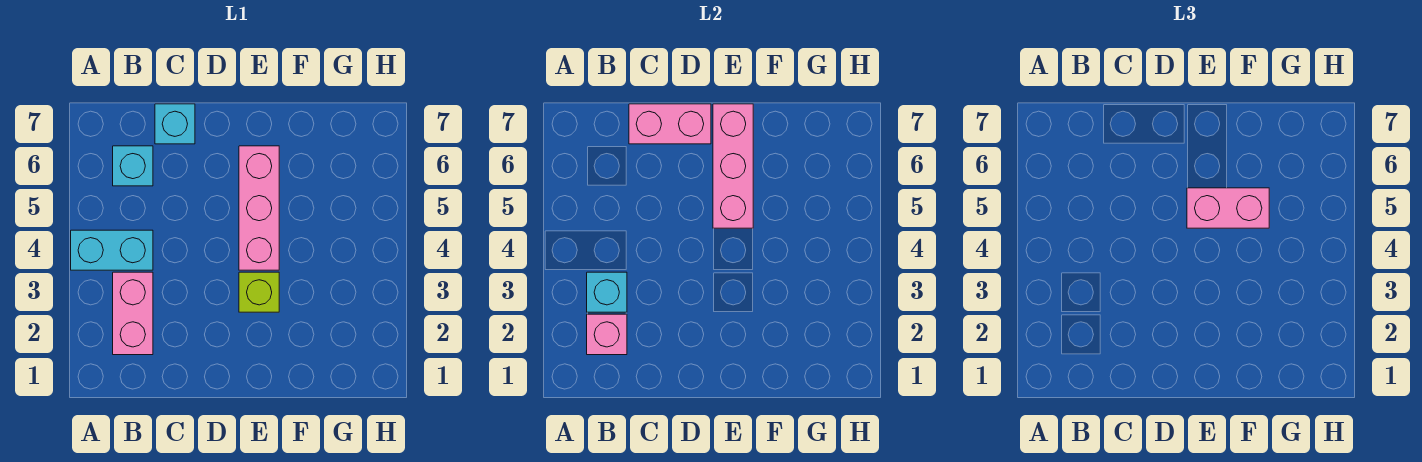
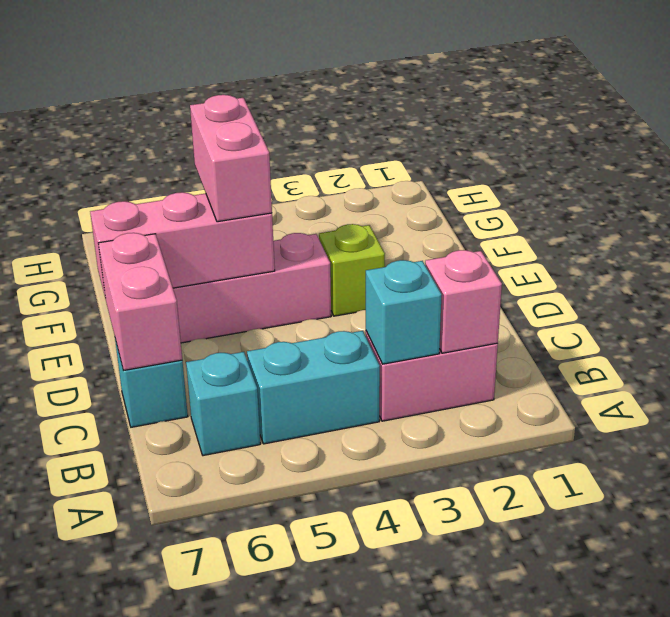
cyan brick A4:B4 level 1 -> cyan brick B4:B5 level 1

